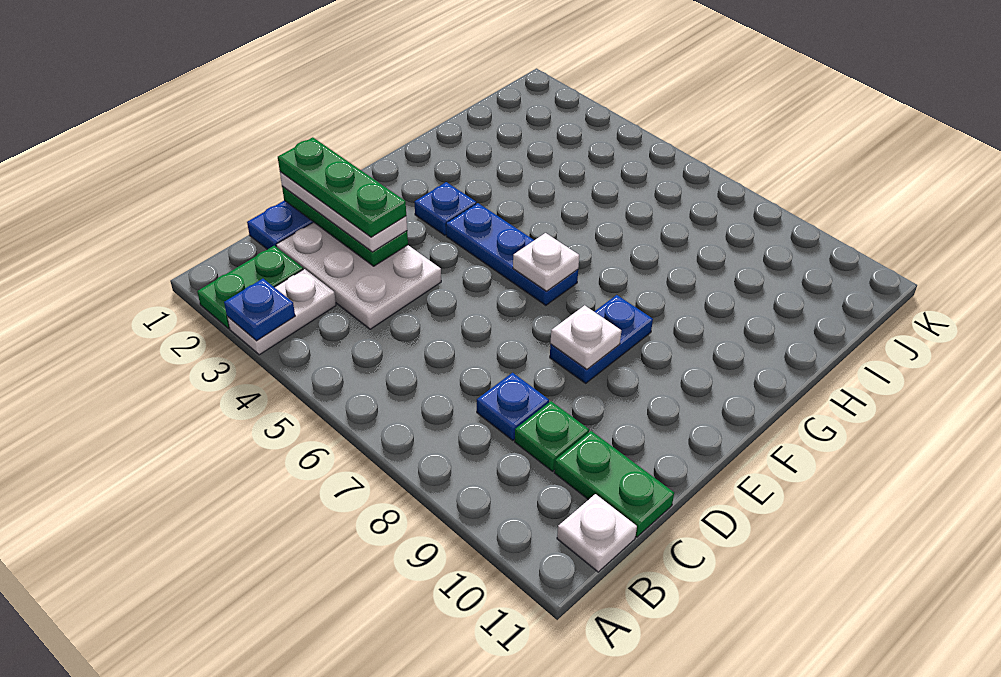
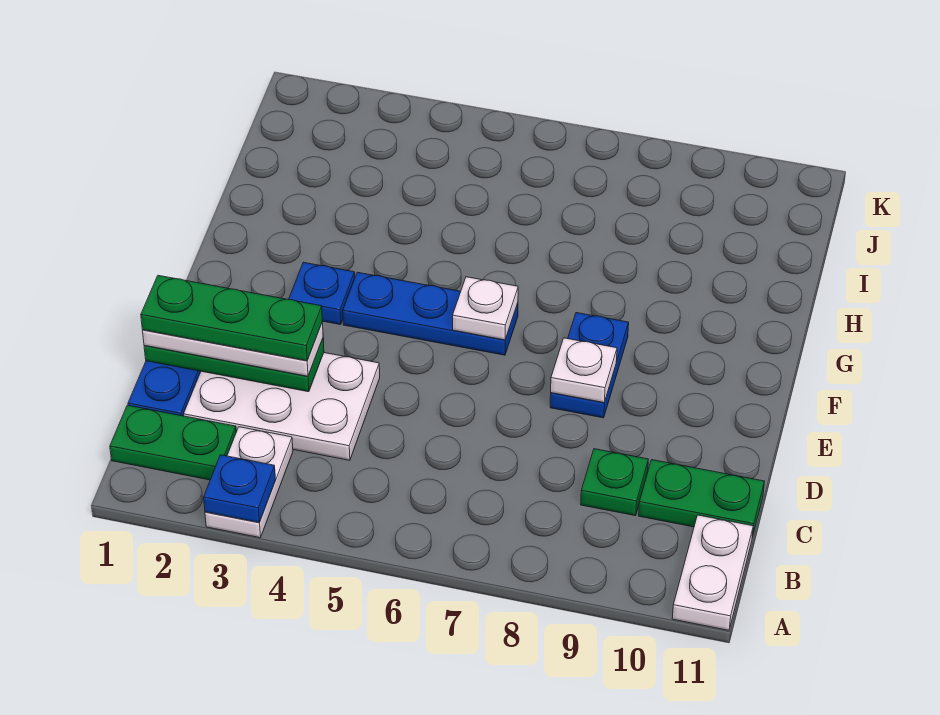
green plate A2:B2 level 1 -> green plate B1:B2 level 1
white plate B11 level 1 -> white plate A11:B11 level 1
blue plate C8 level 1 -> none

